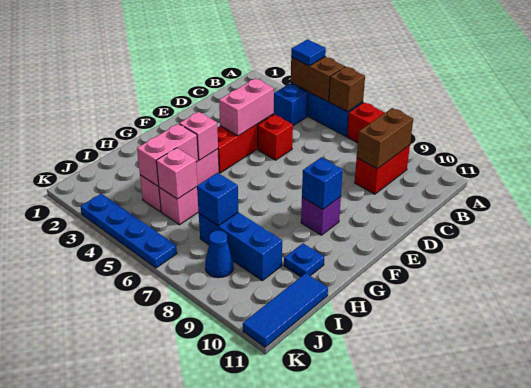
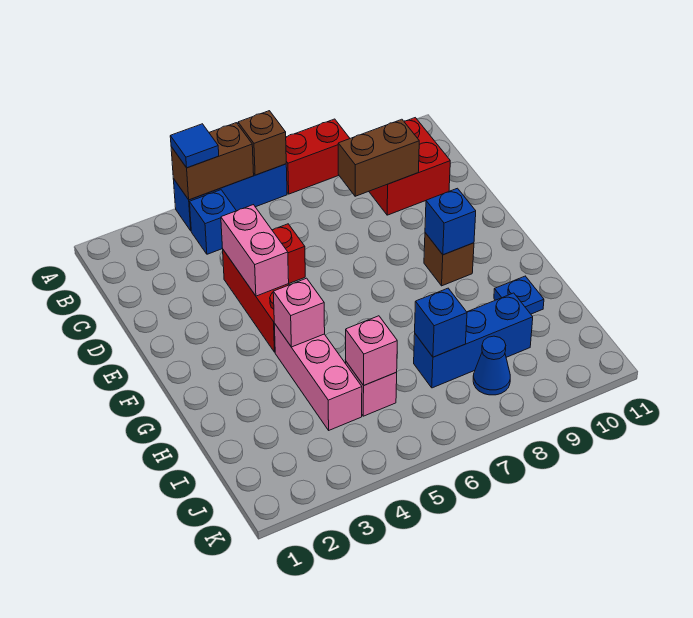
red brick B9:C9 level 1 -> red brick B9:C10 level 1
brown brick B9:C9 level 2 -> brown brick C8:C9 level 2
purple brick F9 level 1 -> brown brick F9 level 1
pink brick H4:I4 level 2 -> none
blue tile I11:K11 level 1 -> none
blue plate K3:K6 level 1 -> none

